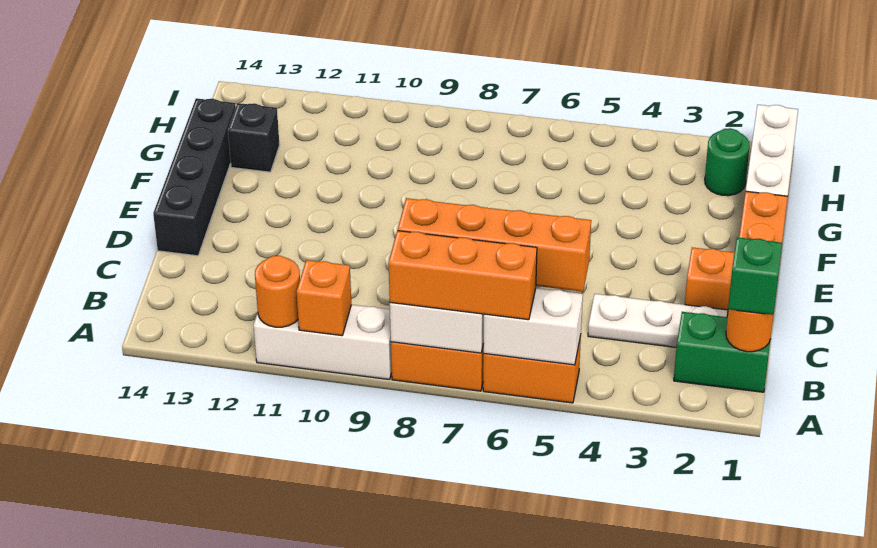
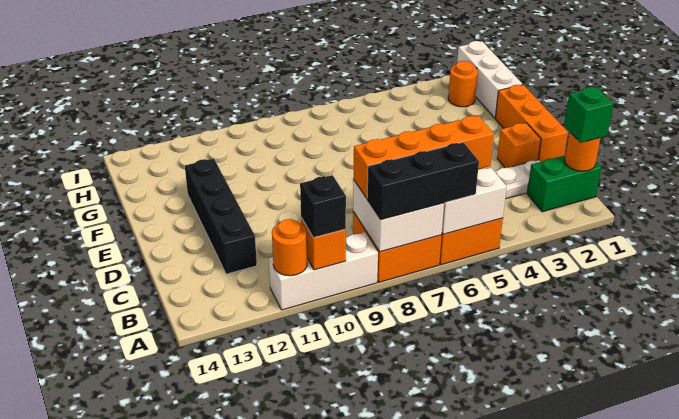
orange brick A6:A8 level 3 -> black brick A6:A8 level 3
black brick D14:G14 level 1 -> black brick C12:F12 level 1
black brick G13 level 1 -> black brick A10 level 3
green round brick H2 level 1 -> orange round brick H2 level 1

